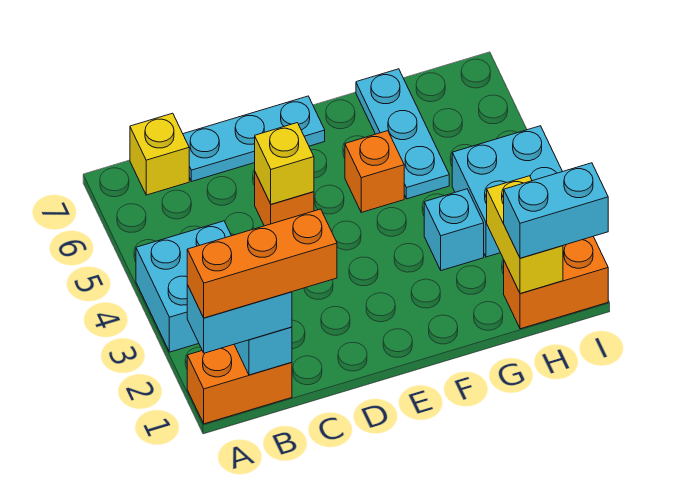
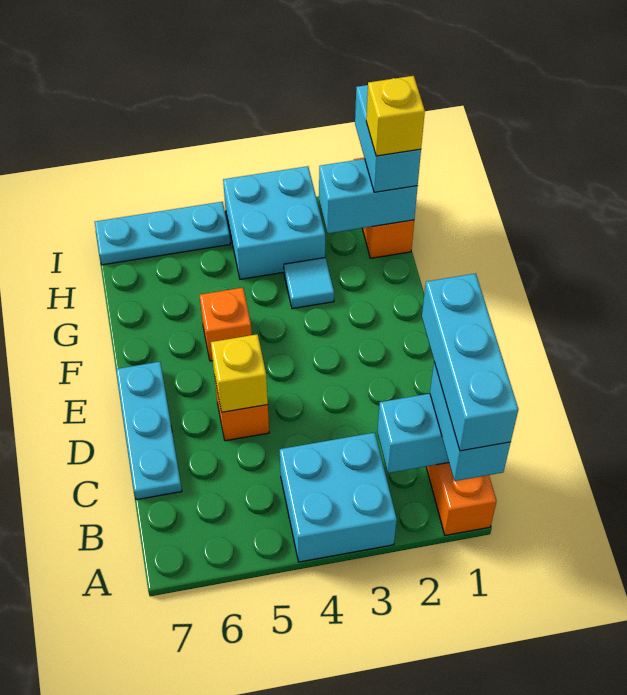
orange brick A1:C1 level 4 -> cyan brick A1:C1 level 4
yellow brick B7 level 1 -> yellow brick H1 level 4
cyan brick G3 level 1 -> cyan tile G3 level 1
cyan plate G5:G7 level 1 -> cyan plate I5:I7 level 1
yellow brick H1:H2 level 2 -> cyan brick H1:H2 level 2

